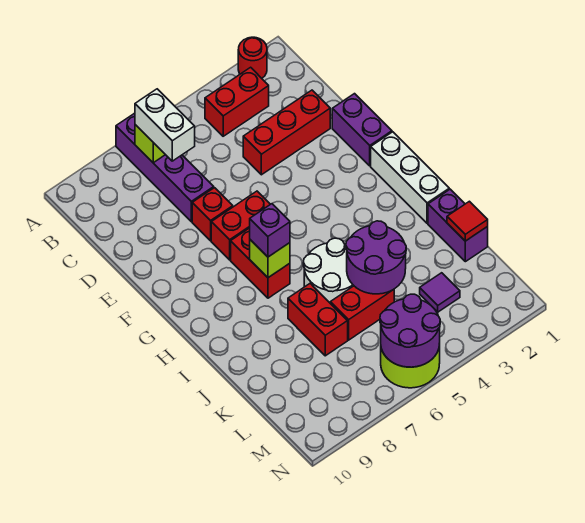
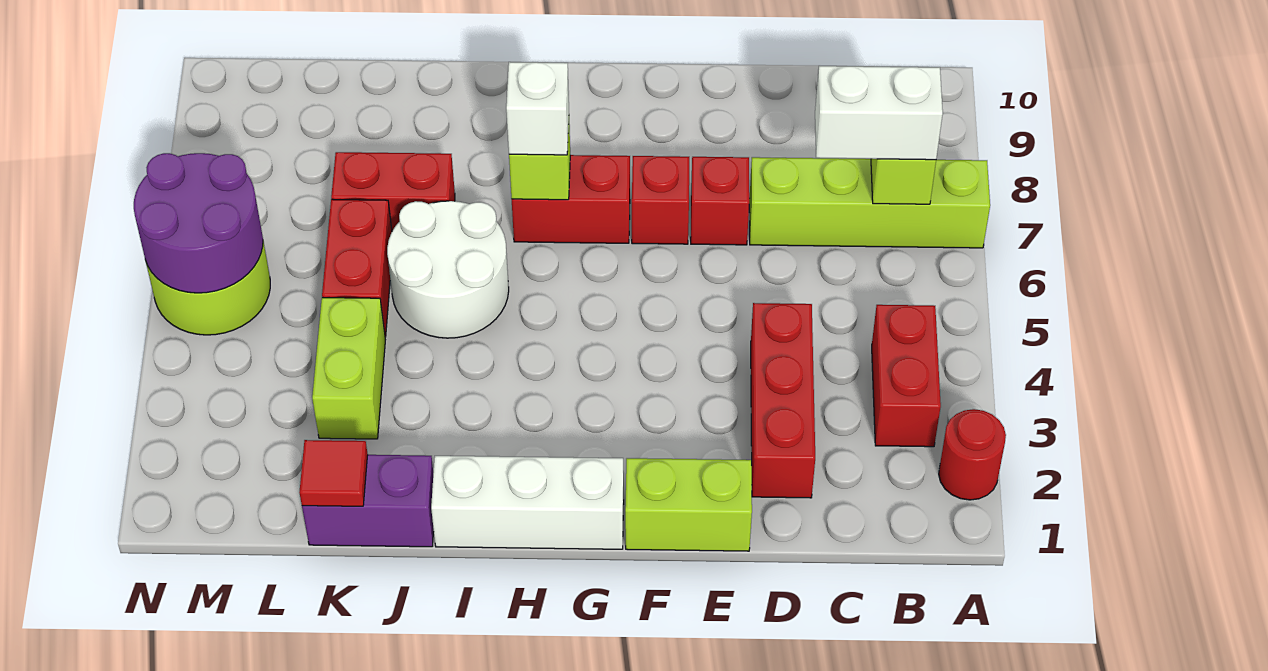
purple brick A7:D7 level 1 -> lime brick A7:D7 level 1
purple brick E1:F1 level 1 -> lime brick E1:F1 level 1
red brick F6:F7 level 1 -> red brick F7 level 1
purple brick H7 level 3 -> white brick H7 level 3
purple round brick J4:K5 level 2 -> none
none -> lime brick K3:K4 level 1
purple tile L3 level 1 -> none

